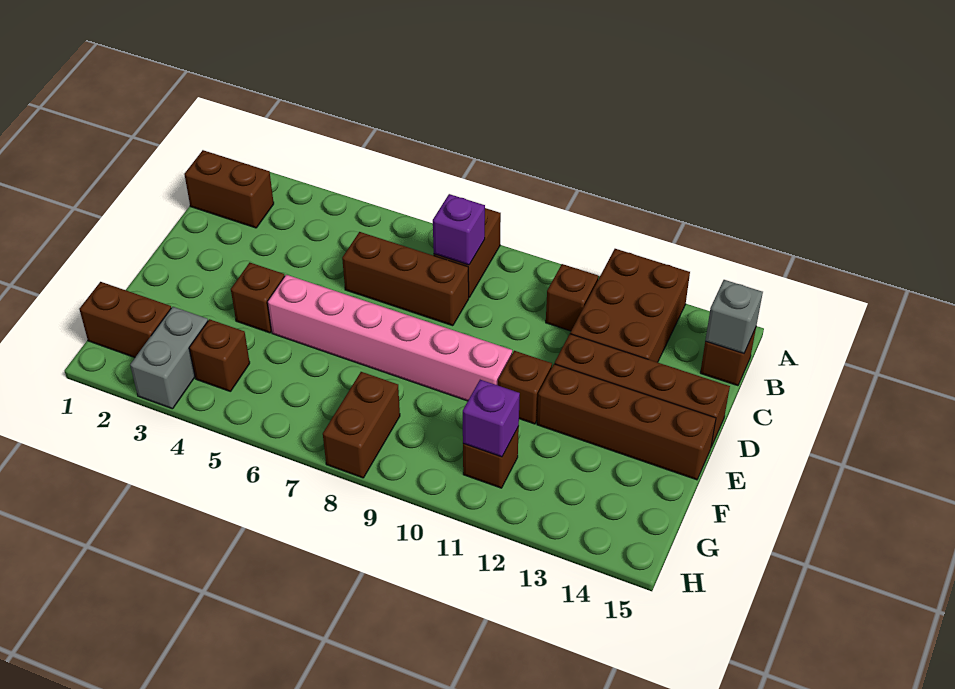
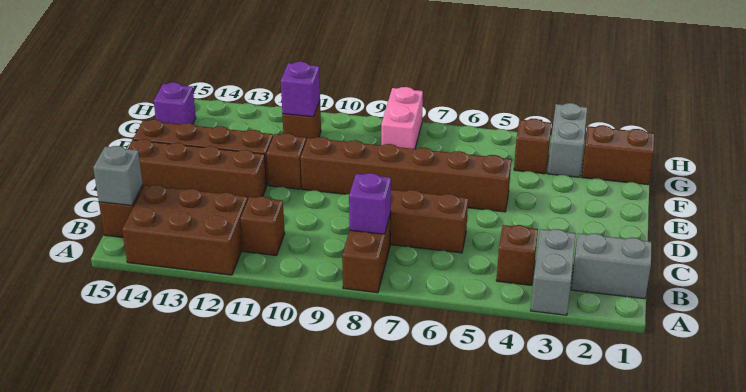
none -> grey brick A3:B3 level 1
brown brick A12:C13 level 1 -> brown brick A12:B14 level 1
brown brick B1:B2 level 1 -> grey brick B1:B2 level 1
brown brick E4 level 1 -> brown brick B4 level 1
pink brick E5:E10 level 1 -> brown brick E5:E10 level 1
brown brick G8:H8 level 1 -> pink brick G8:H8 level 1
none -> purple brick G15 level 1

